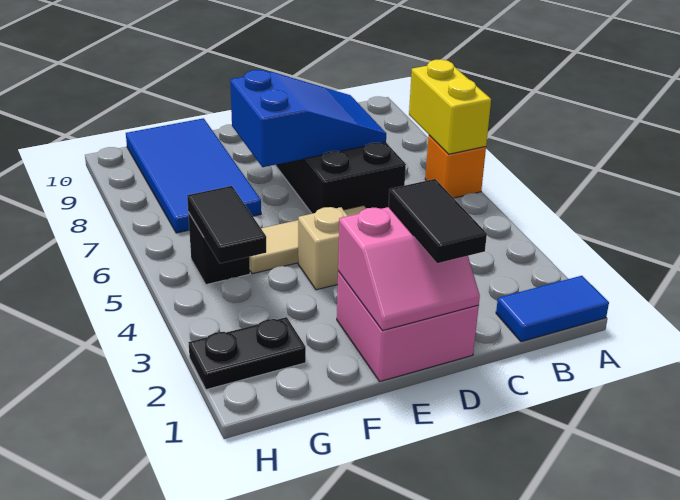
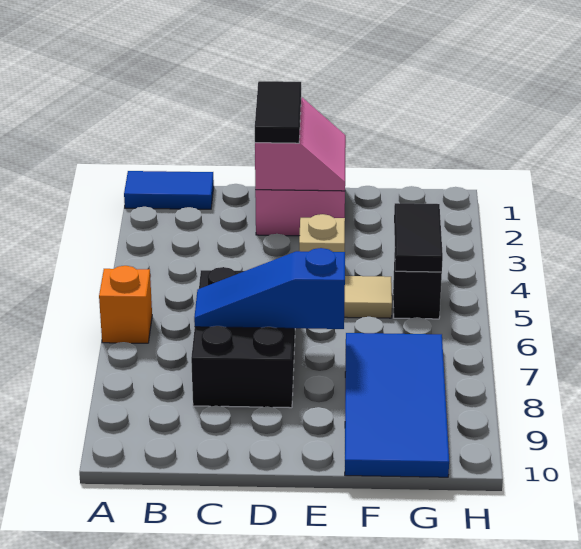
yellow brick A6:A7 level 2 -> none
blue slope C7:E8 level 2 top E -> blue slope C7:E7 level 2 top E
pink slope D1:E2 level 2 top 2 -> pink slope D1:E2 level 2 top D
black plate G2:H2 level 1 -> none

